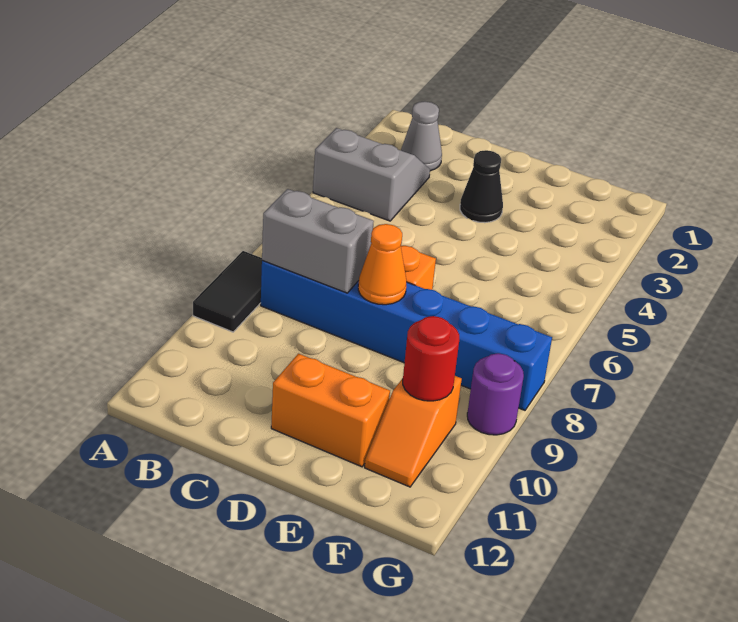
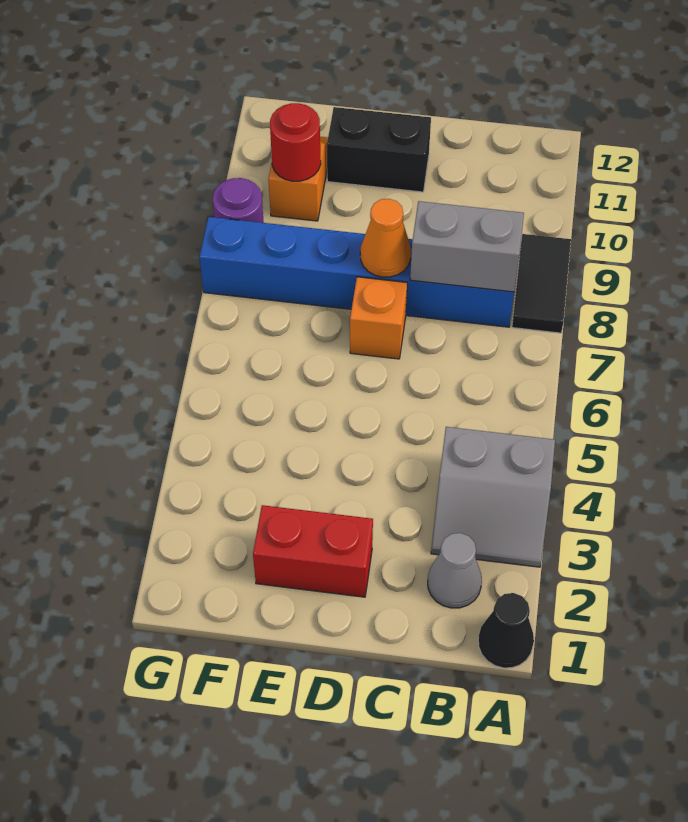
none -> red brick D2:E2 level 1
black cone D3 level 1 -> black cone A1 level 1
orange brick D11:E11 level 1 -> black brick D11:E11 level 1

